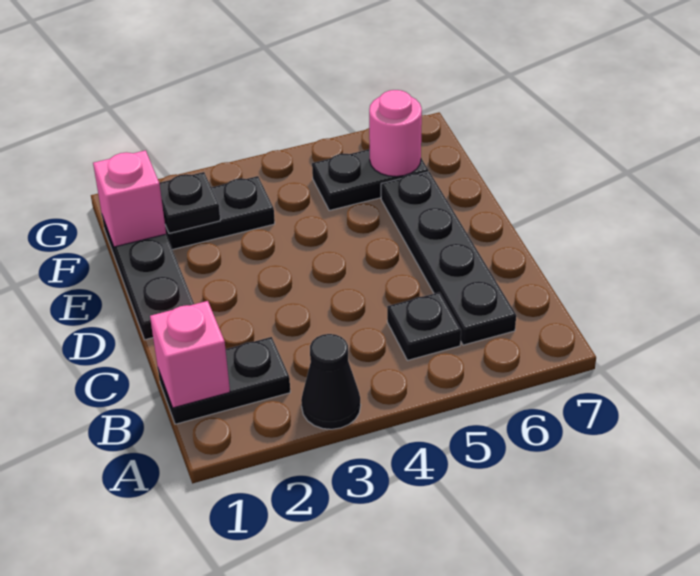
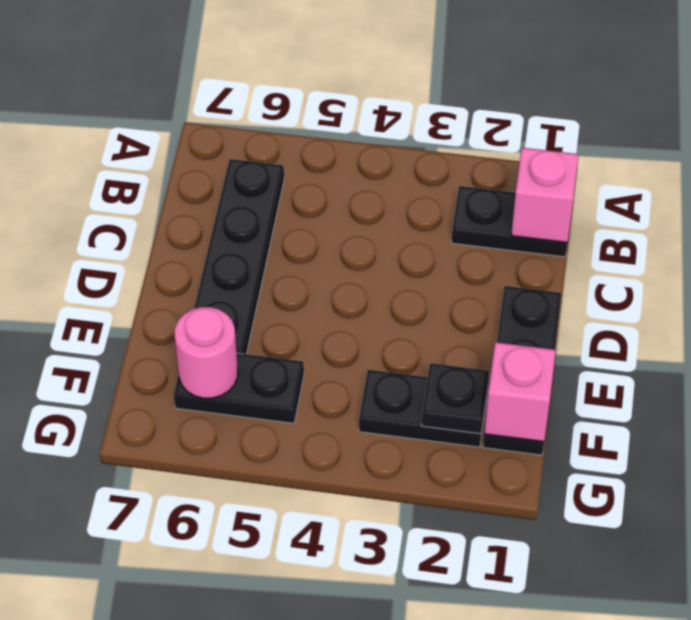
black cone A3 level 1 -> none
black plate B5 level 1 -> none

